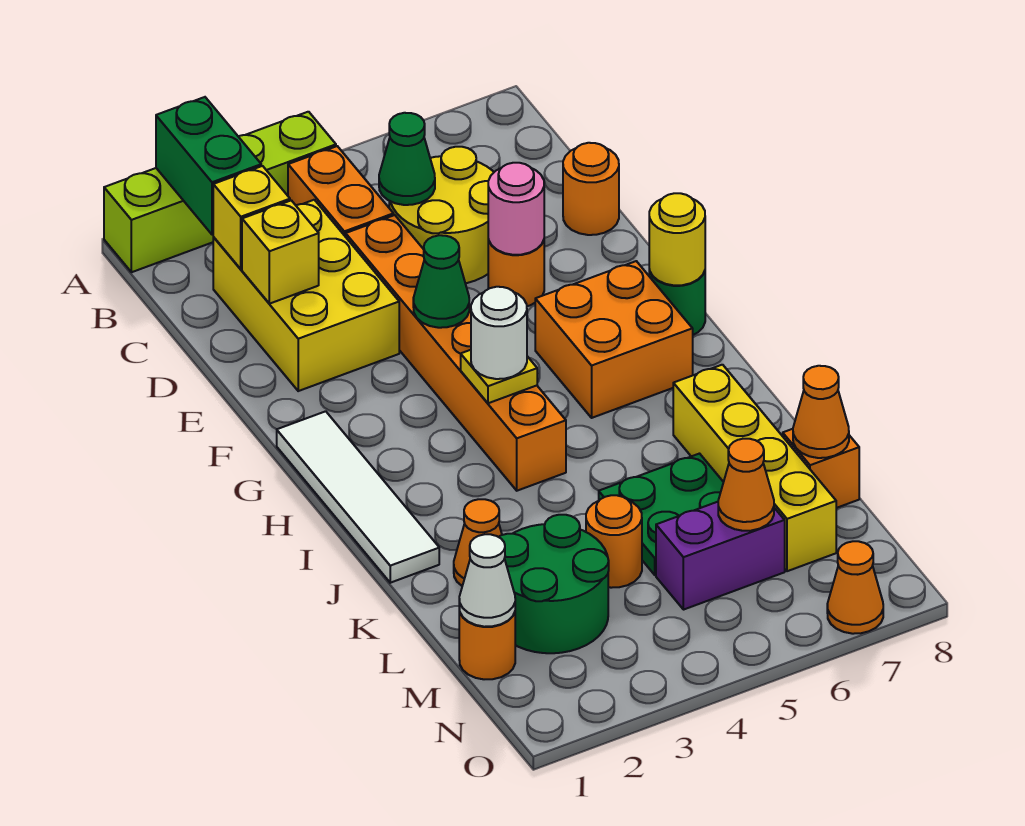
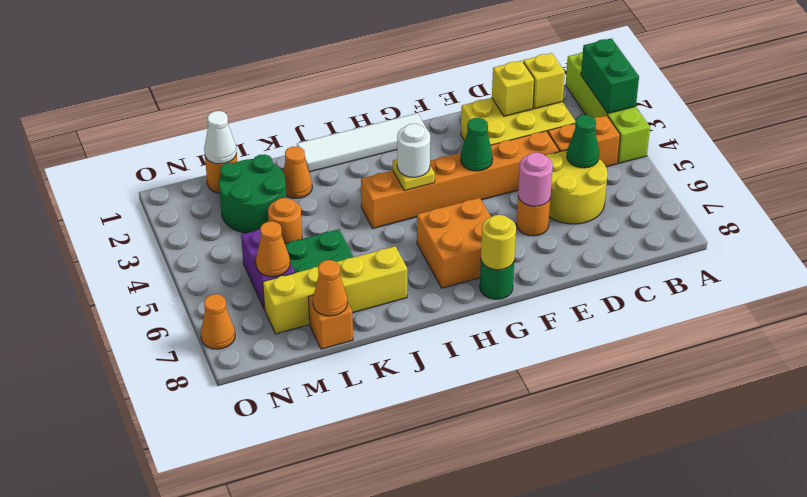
green brick A2:B2 level 2 -> green brick A2:A3 level 2
orange round brick D8 level 1 -> none

